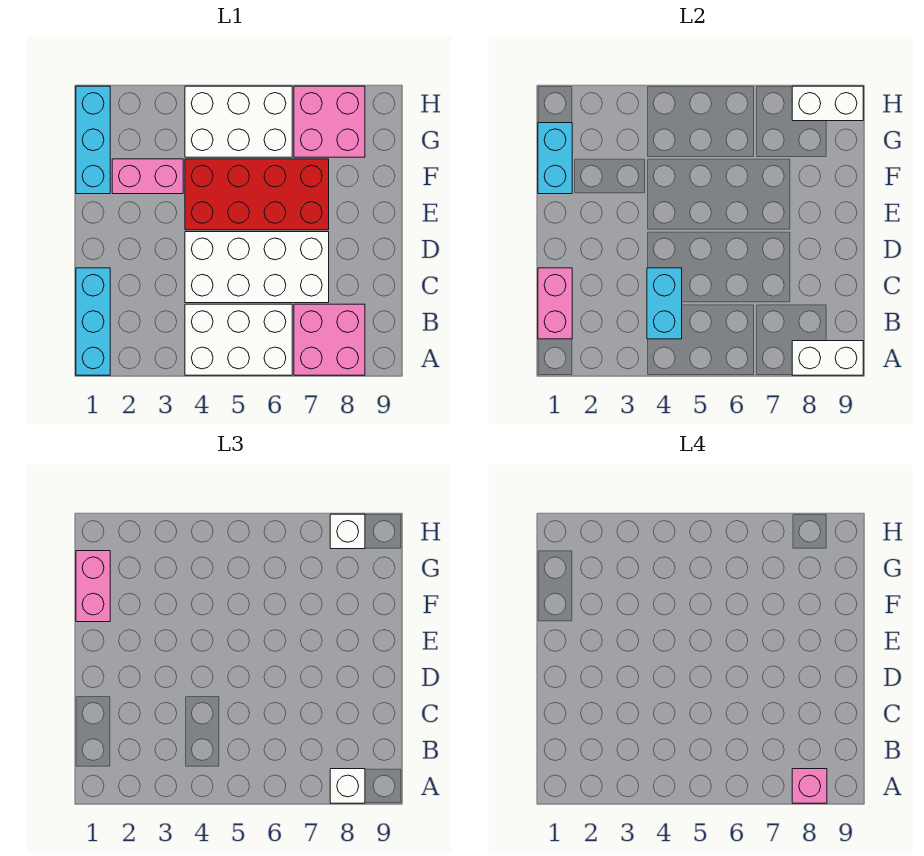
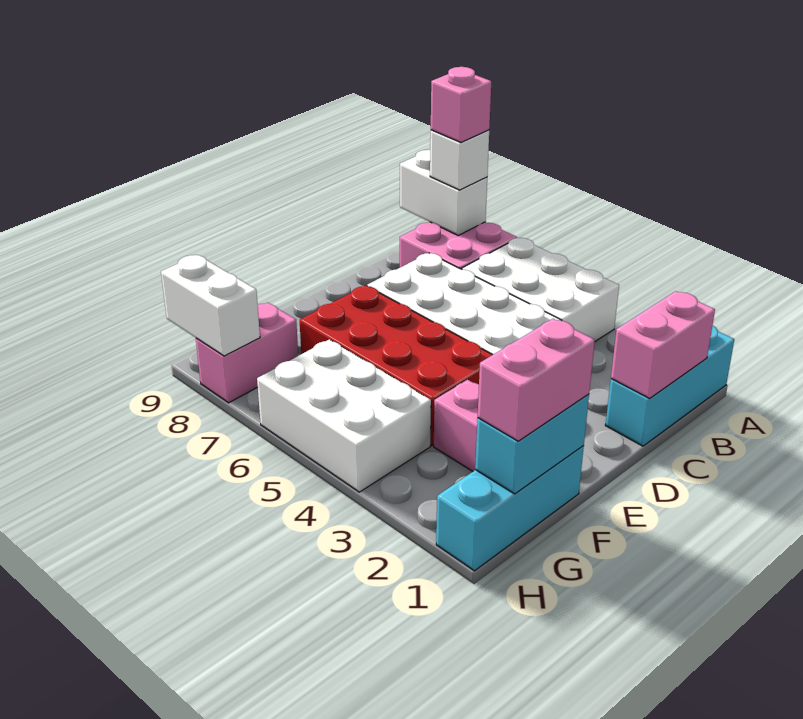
cyan brick B4:C4 level 2 -> none
pink brick G7:H8 level 1 -> pink brick G8:H8 level 1
white brick H8 level 3 -> none

